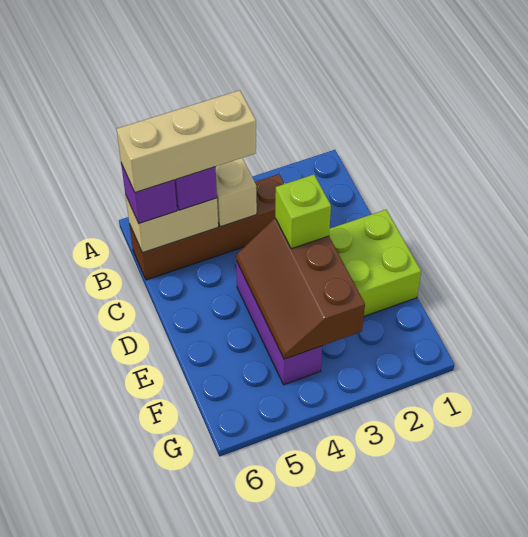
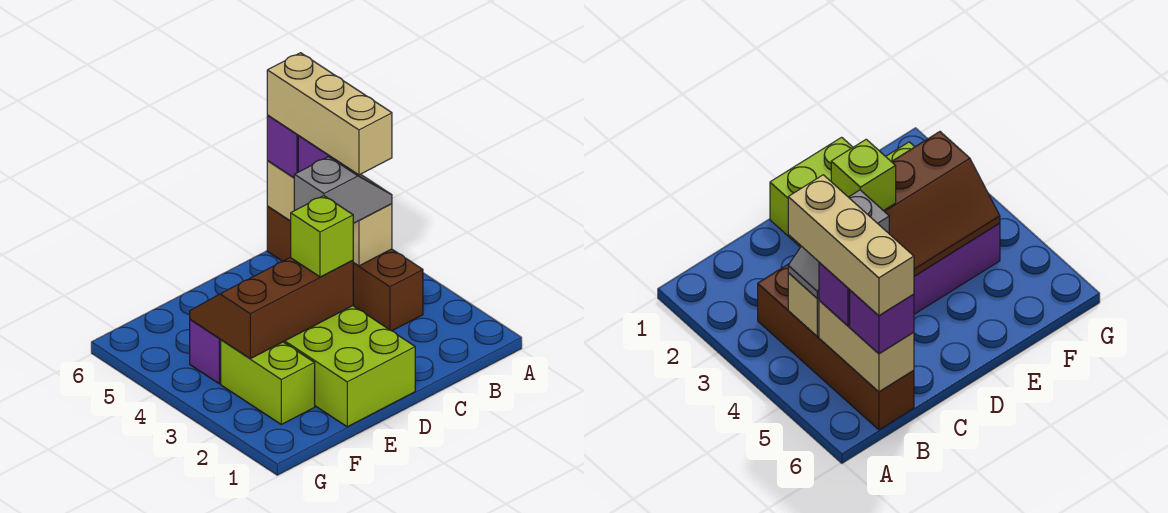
none -> grey slope B4:C4 level 3 top C
none -> lime brick F2:F3 level 1

